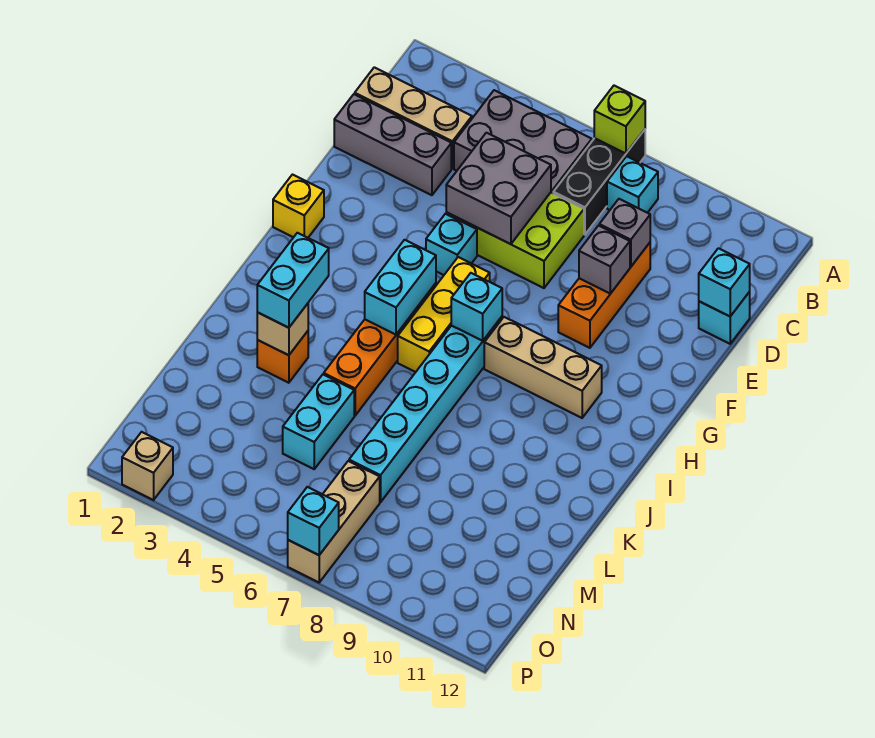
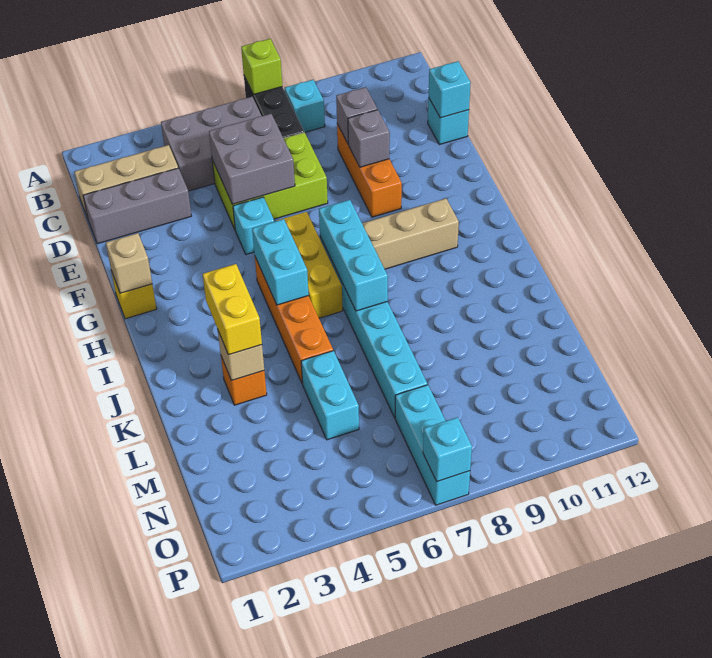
cyan brick H7 level 2 -> cyan brick H7:J7 level 2
cyan brick J3:K3 level 3 -> yellow brick J3:K3 level 3
tan brick N7:P7 level 1 -> cyan brick N7:P7 level 1
tan brick P2 level 1 -> tan brick G1 level 2

